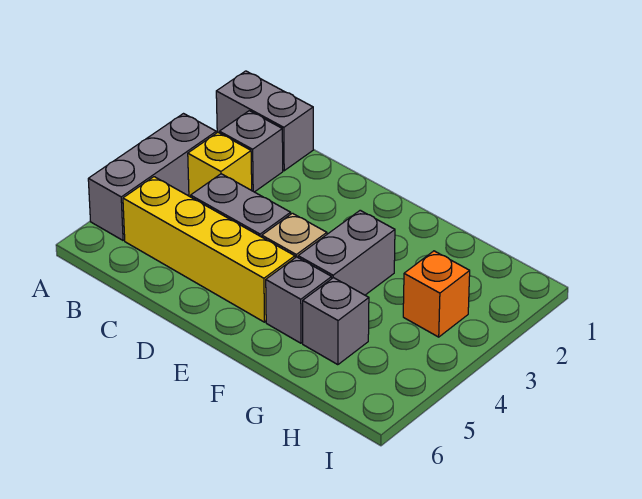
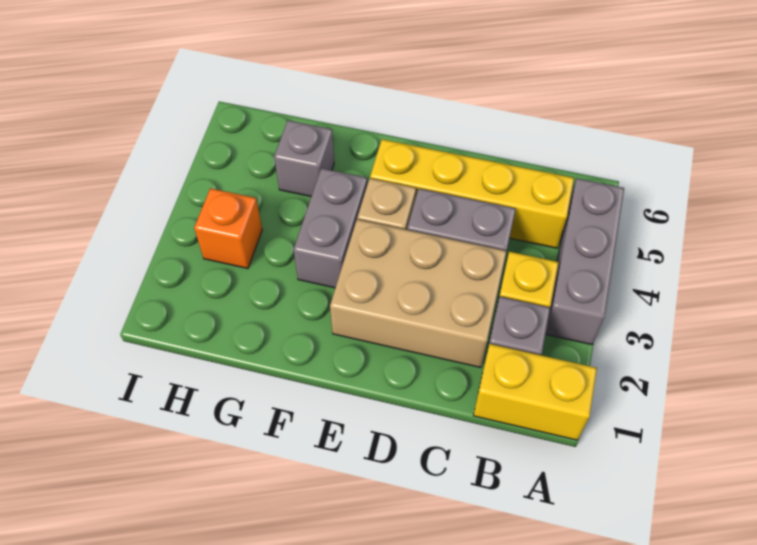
grey brick A1:B1 level 1 -> yellow brick A1:B1 level 1
none -> tan brick C2:E3 level 1
grey brick F5 level 1 -> none

